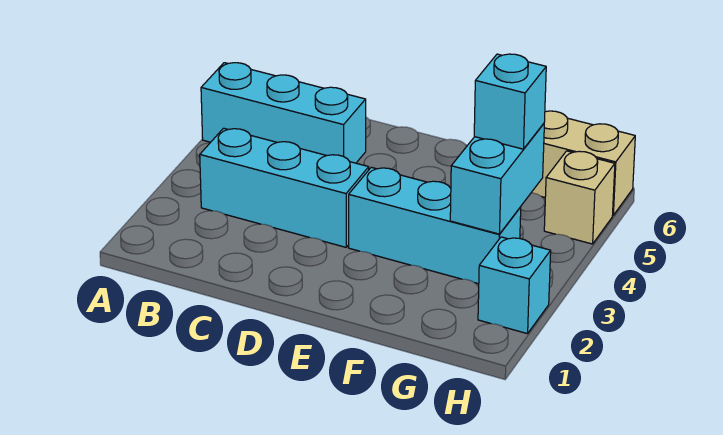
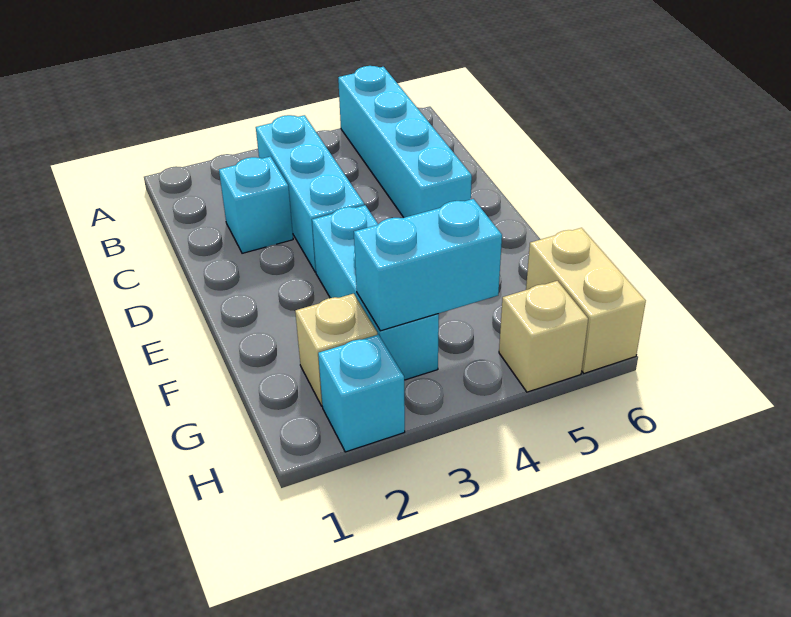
cyan brick A5:C5 level 1 -> cyan brick A5:D5 level 1
none -> tan brick G2 level 1
cyan brick G4 level 3 -> cyan brick C2 level 1

